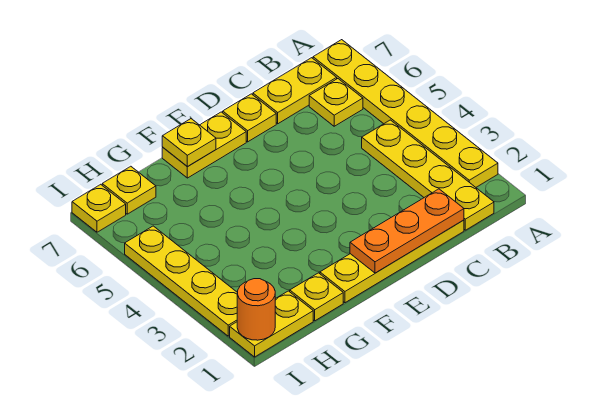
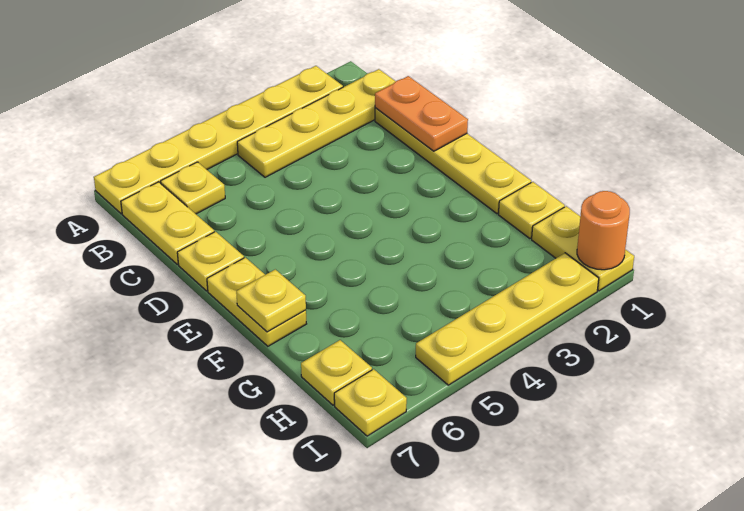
orange plate C1:E1 level 2 -> orange plate C1:D1 level 2

